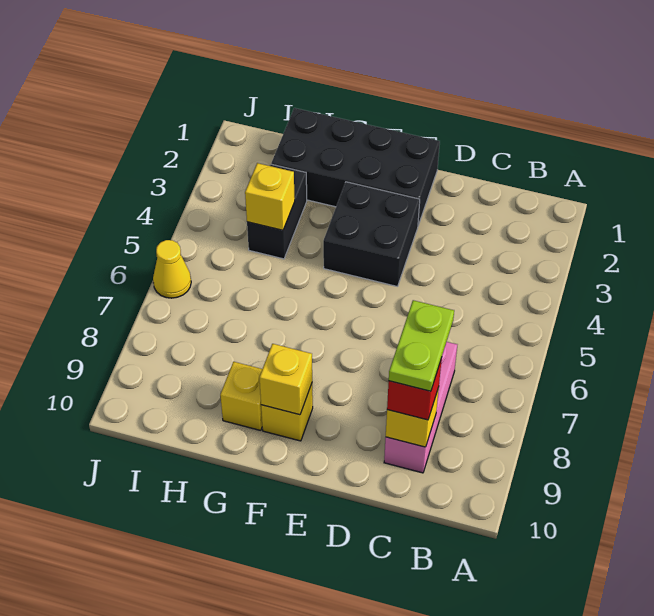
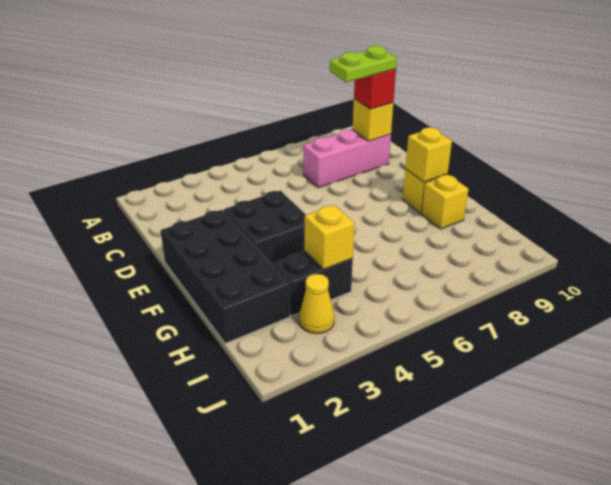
yellow cone J6 level 1 -> yellow cone I3 level 1

